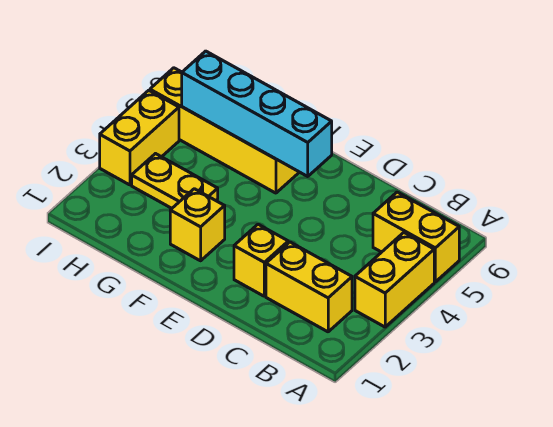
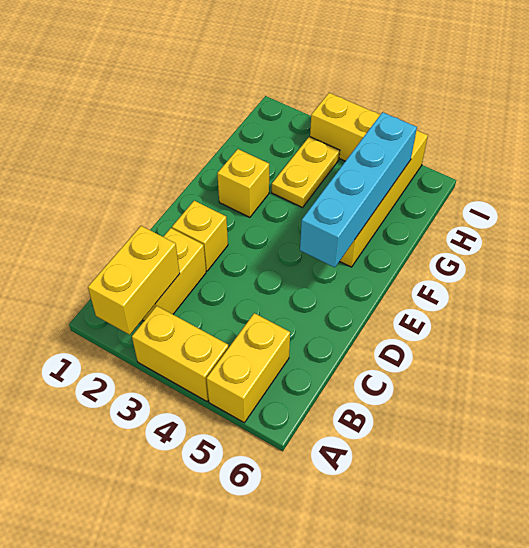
none -> yellow brick A2:B2 level 2

